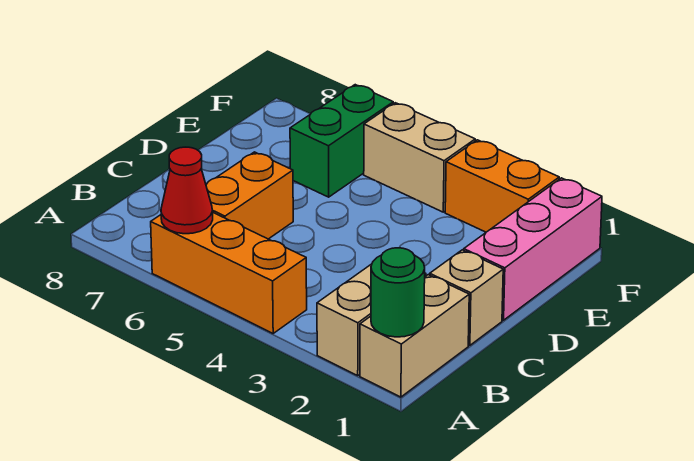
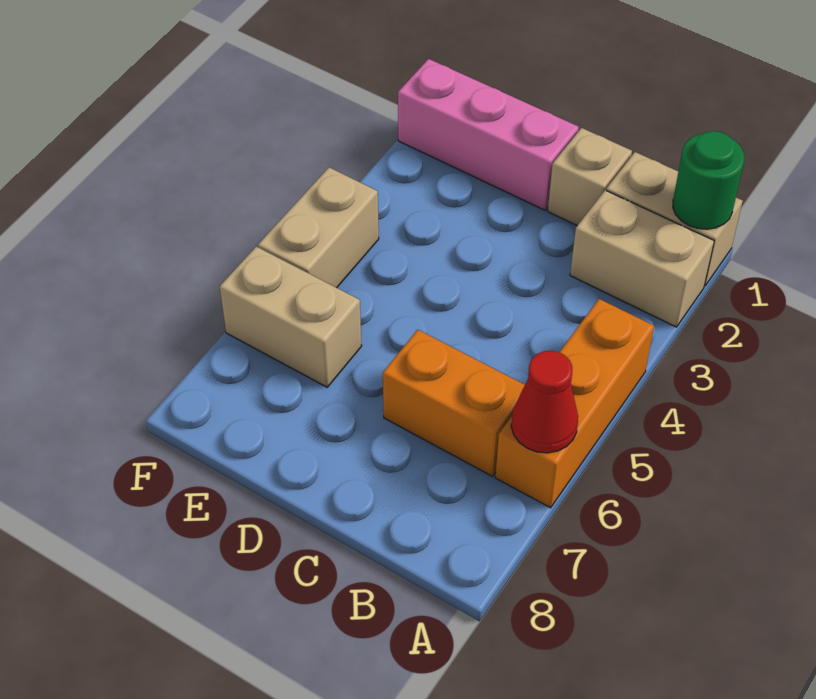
green brick E6:F6 level 1 -> tan brick E6:F6 level 1
orange brick F2:F3 level 1 -> none

